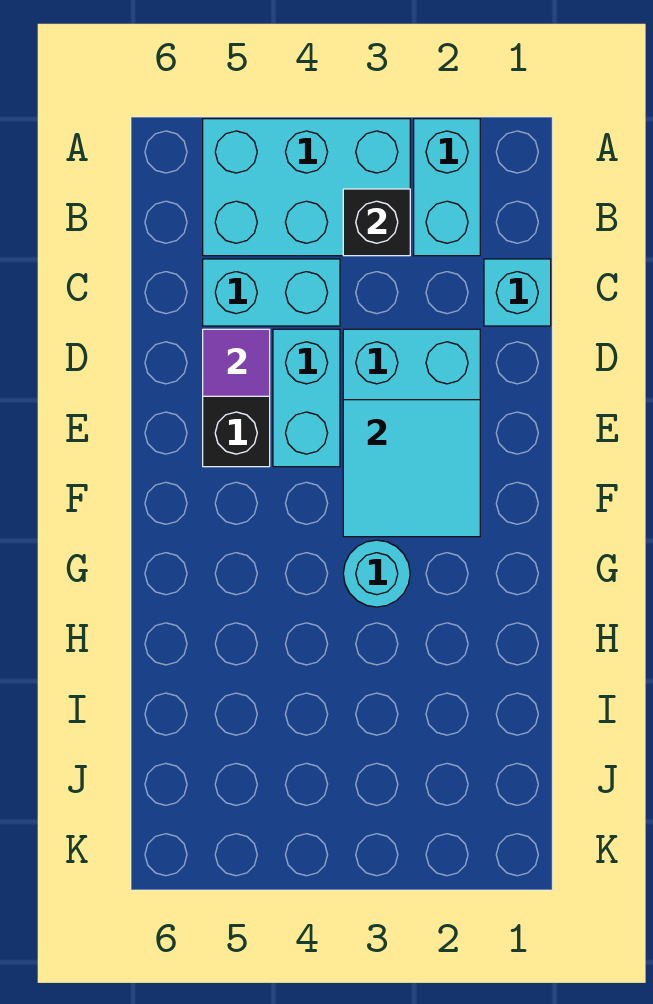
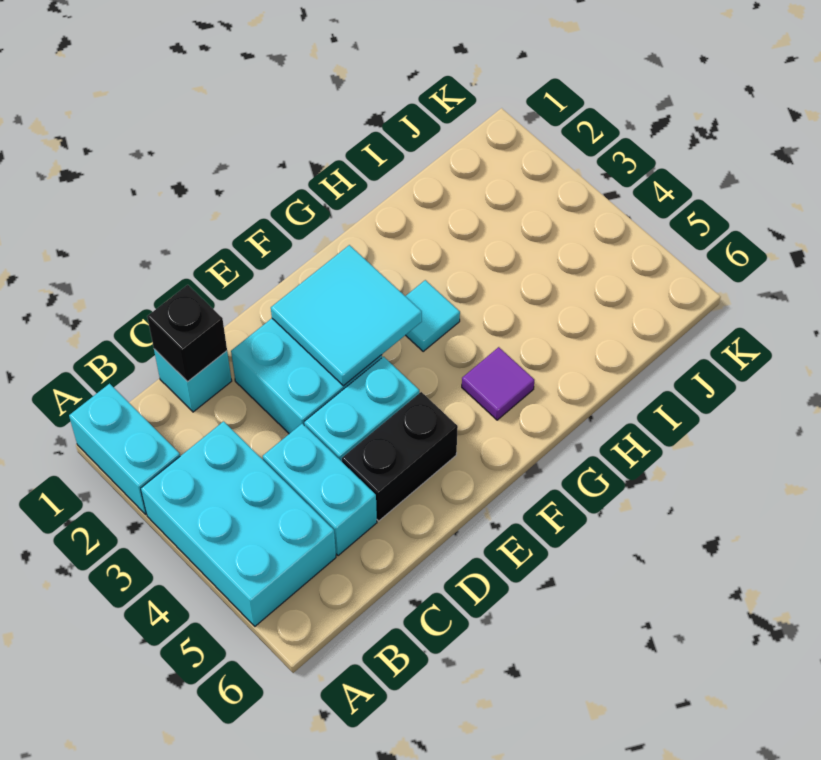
cyan brick A2:B2 level 1 -> cyan brick A1:A2 level 1
black brick B3 level 2 -> black brick C1 level 2
purple tile D5 level 2 -> purple tile G5 level 1
cyan round brick G3 level 1 -> cyan tile G3 level 1

